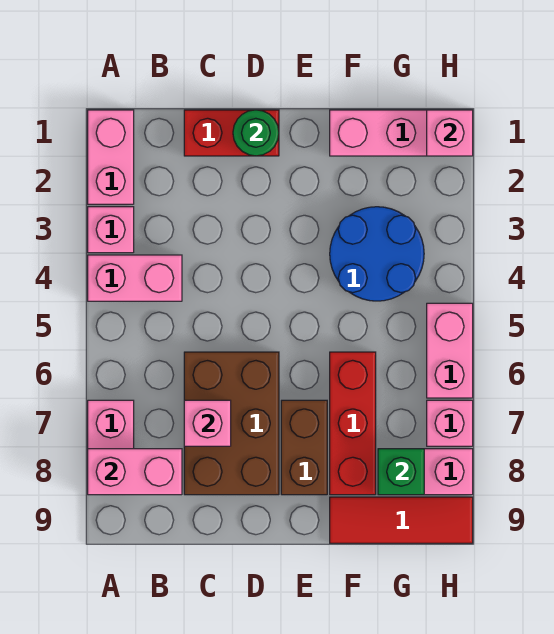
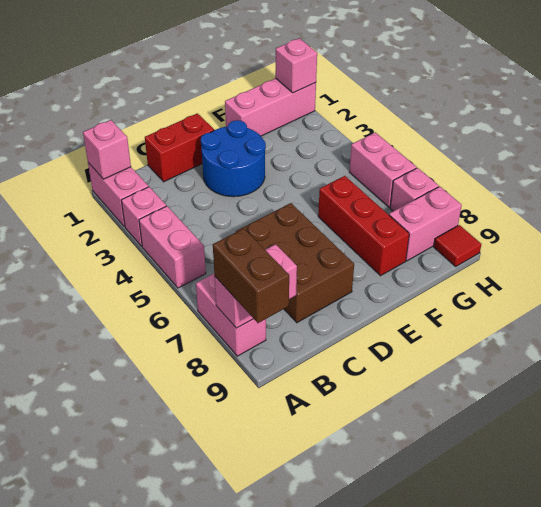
pink brick A4:B4 level 1 -> pink brick A4:A5 level 1
pink brick C7 level 2 -> pink brick A1 level 2
green round brick D1 level 2 -> none
brown brick E7:E8 level 1 -> brown brick A8:A9 level 3
blue round brick F3:G4 level 1 -> blue round brick D2:E3 level 1
red tile F9:H9 level 1 -> red tile H9 level 1
green brick G8 level 2 -> none

